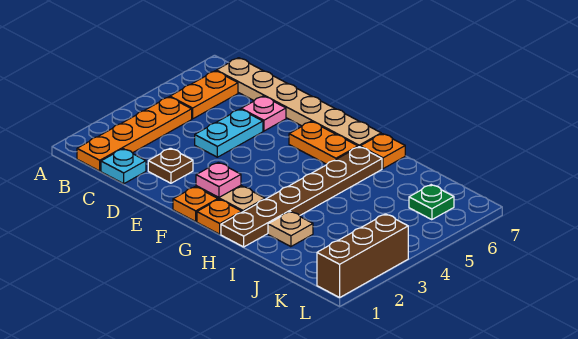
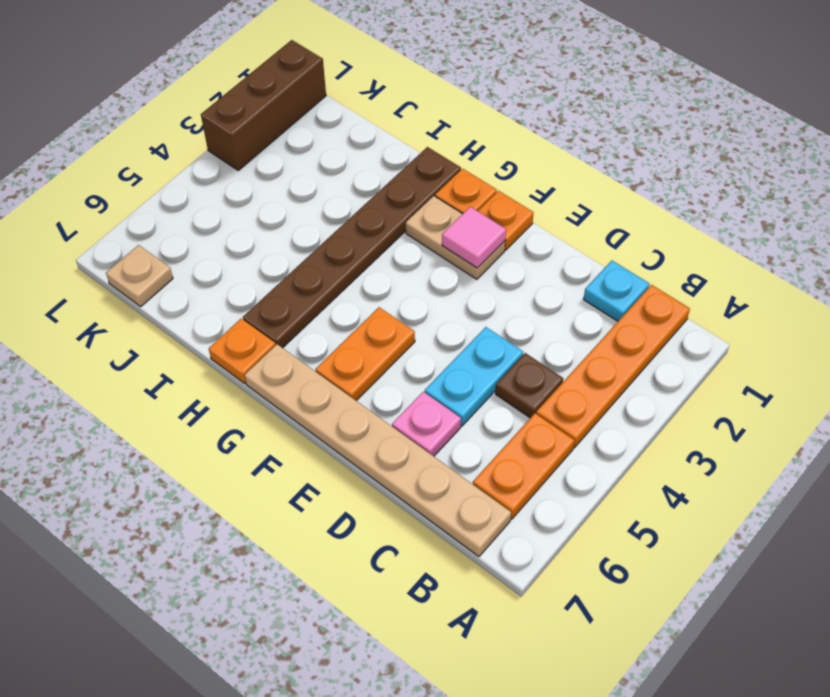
brown plate D2 level 1 -> brown plate C4 level 1
pink plate F2 level 2 -> pink tile F2 level 2
orange plate F6:G6 level 1 -> orange plate F5:F6 level 1
tan plate I2 level 1 -> tan plate K7 level 1
green plate K6 level 1 -> none

